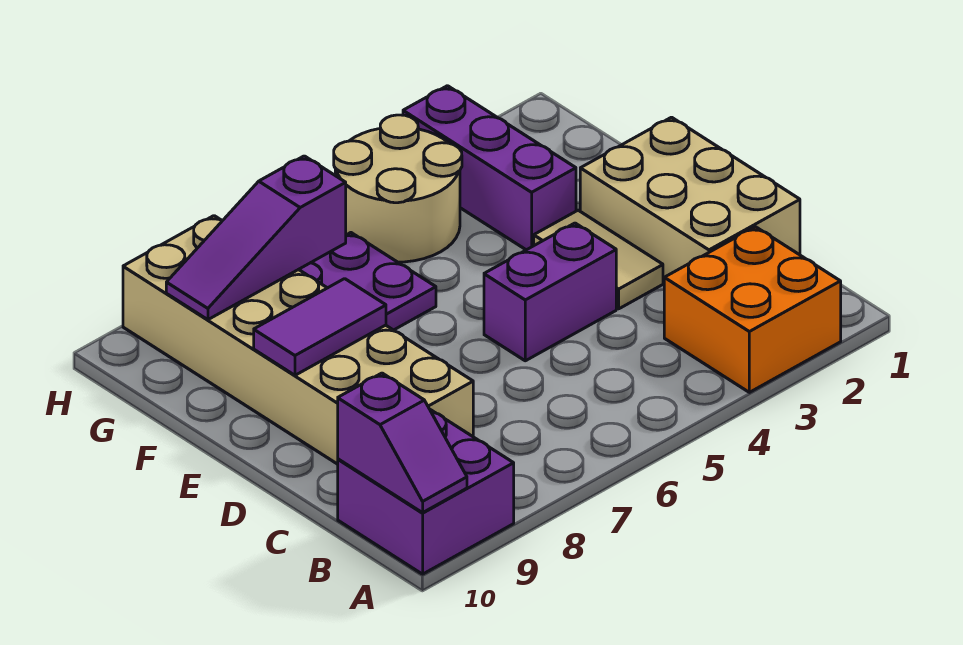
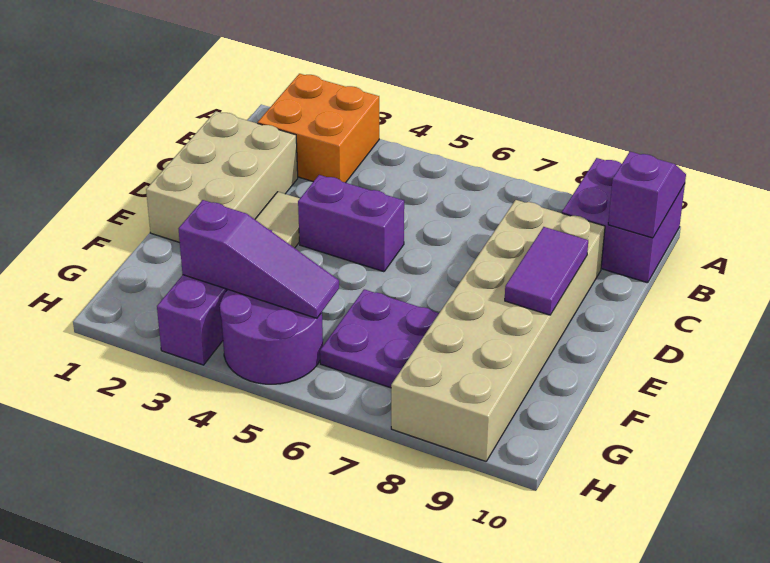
purple tile E8:E9 level 2 -> purple tile D9:E9 level 2
tan round brick G4:H5 level 1 -> purple round brick G4:H5 level 1
purple slope G7:G9 level 2 top 7 -> purple slope G3:G5 level 2 top 3

